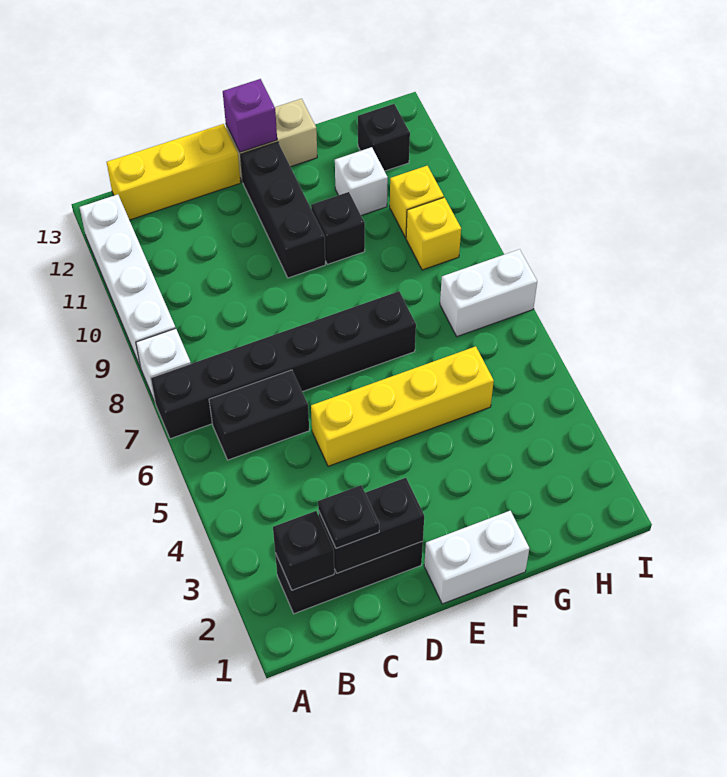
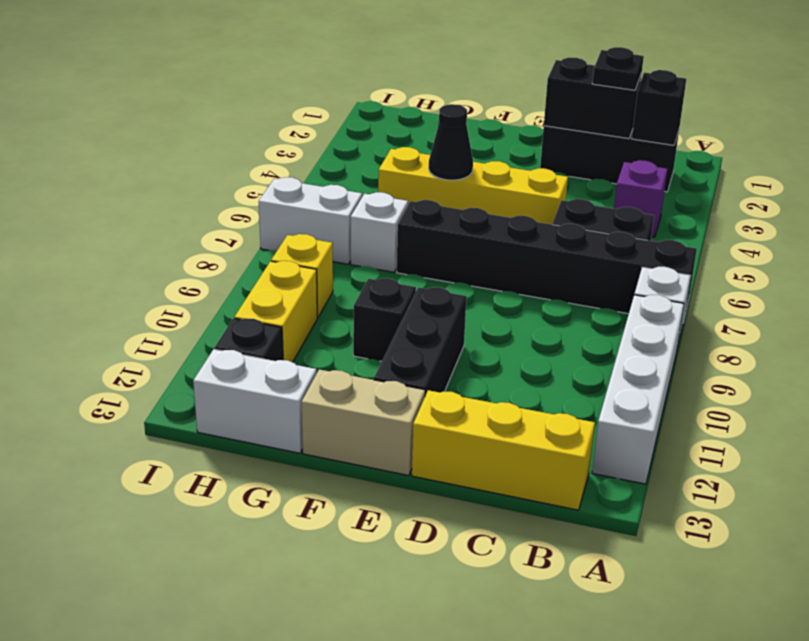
white brick E1:F1 level 1 -> white brick G13:H13 level 1
purple brick E13 level 2 -> purple brick B4 level 1
none -> black cone F5 level 2
white brick G11 level 1 -> white brick G7 level 1
yellow brick H10 level 1 -> yellow brick H10:H11 level 1

